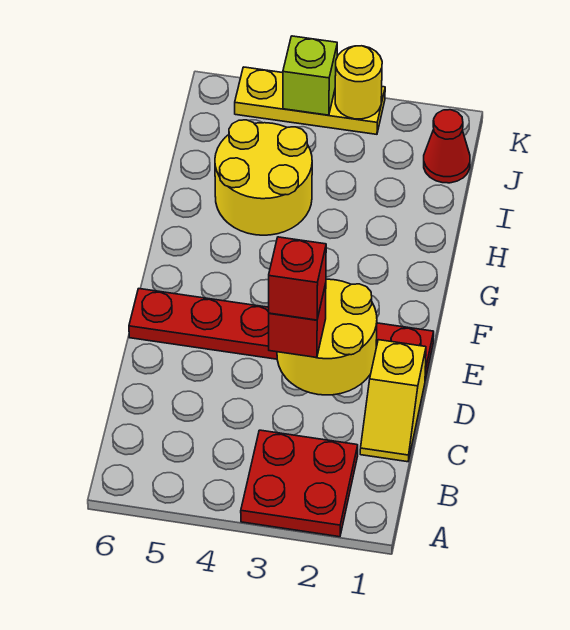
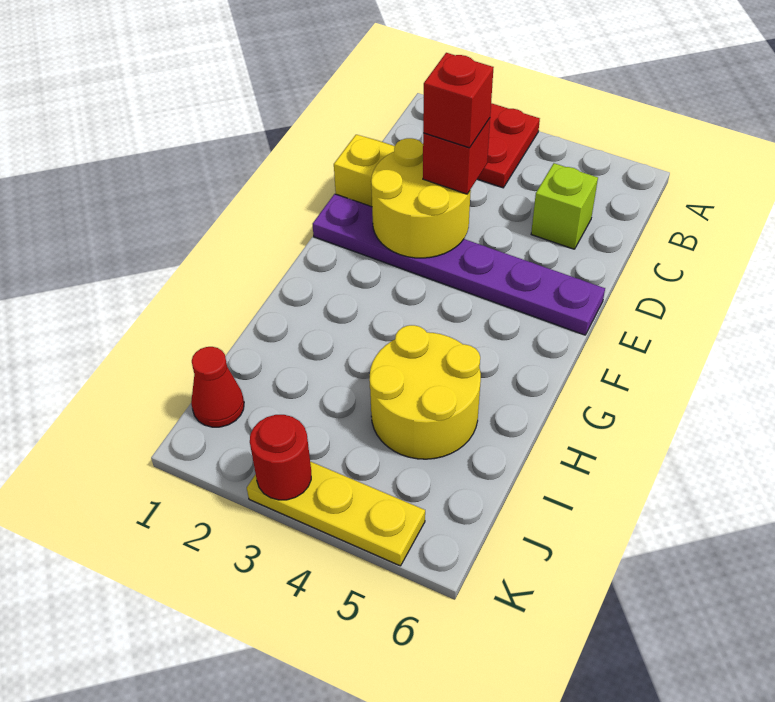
red plate E1:E6 level 1 -> purple plate E1:E6 level 1
yellow round brick K3 level 2 -> red round brick K3 level 2
lime brick K4 level 2 -> lime brick C5 level 1

